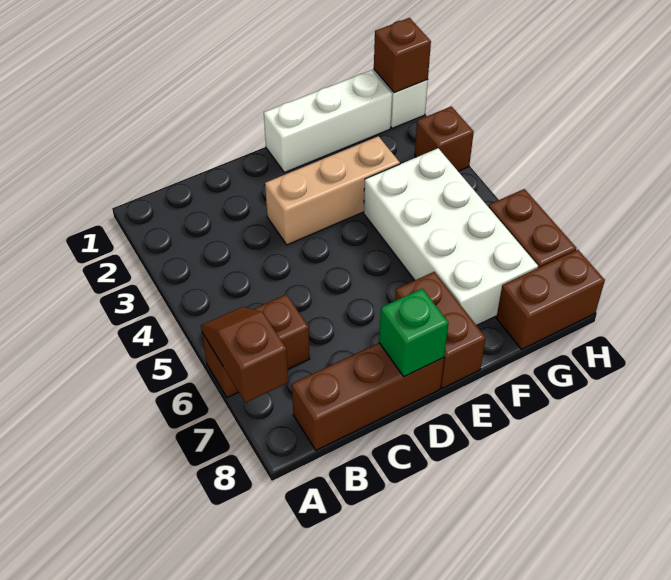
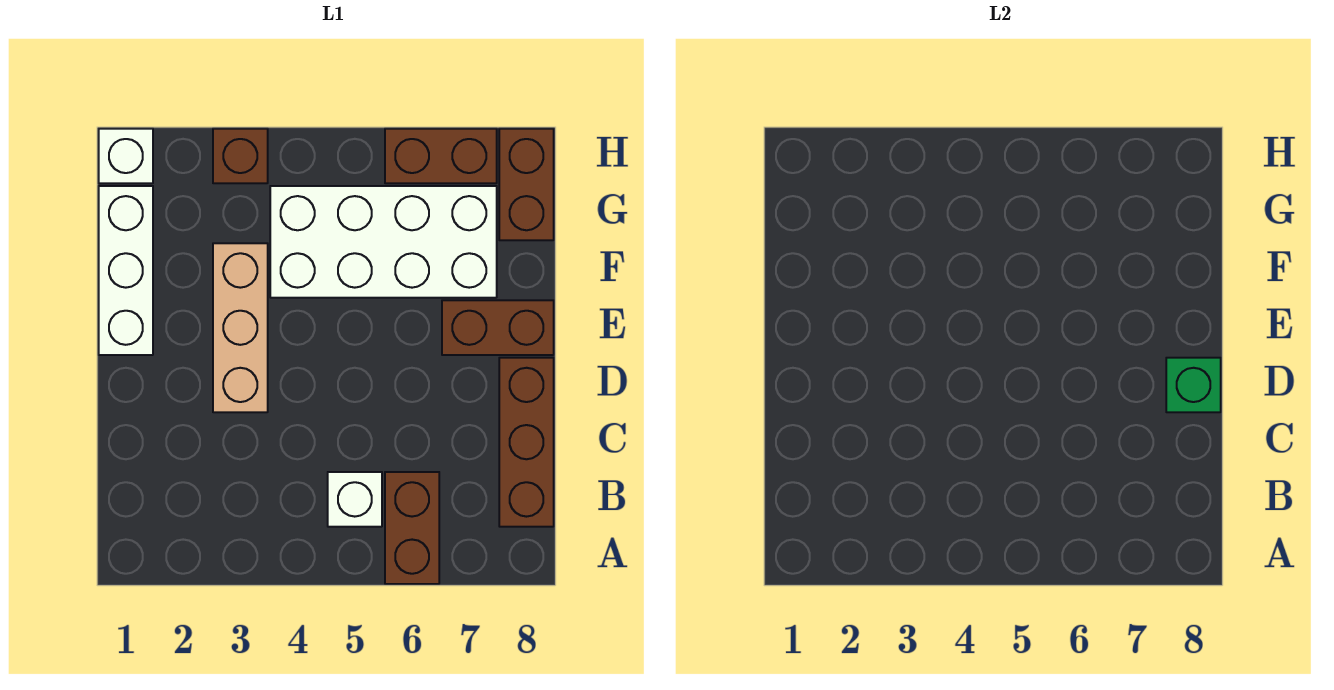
brown slope A6:A7 level 2 top 7 -> none
none -> white brick B5 level 1
brown brick H1 level 2 -> none

